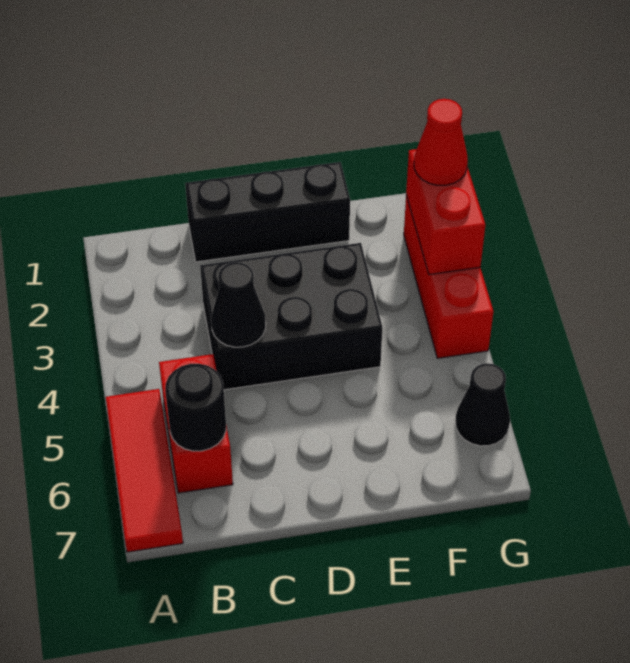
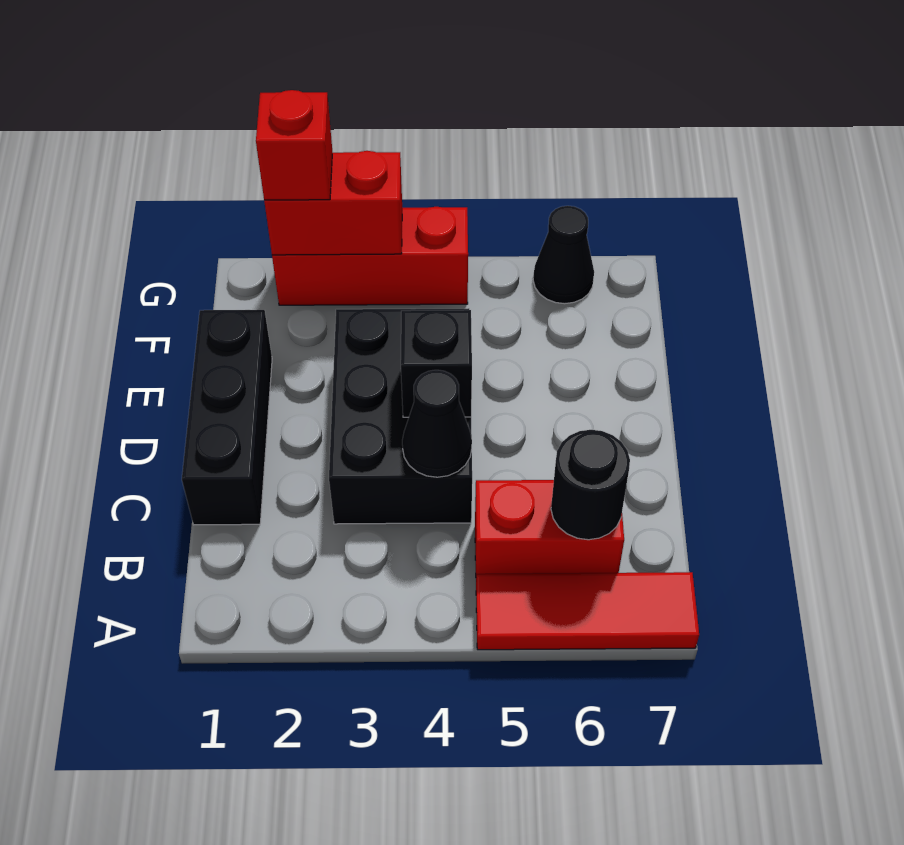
none -> black brick D4 level 2
red cone G2 level 3 -> red brick G2 level 3

